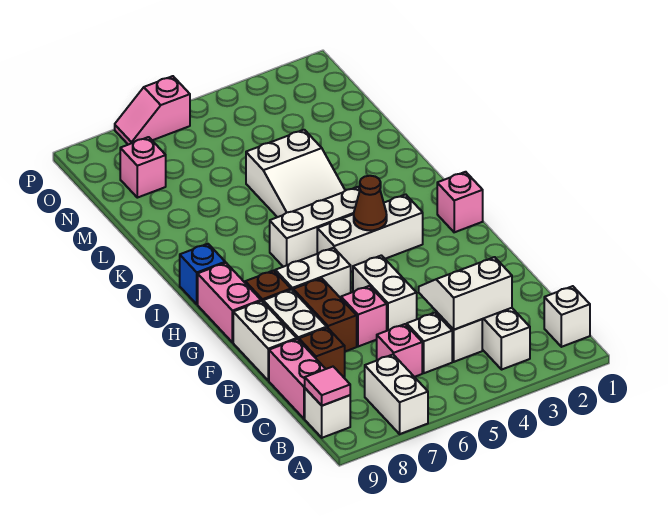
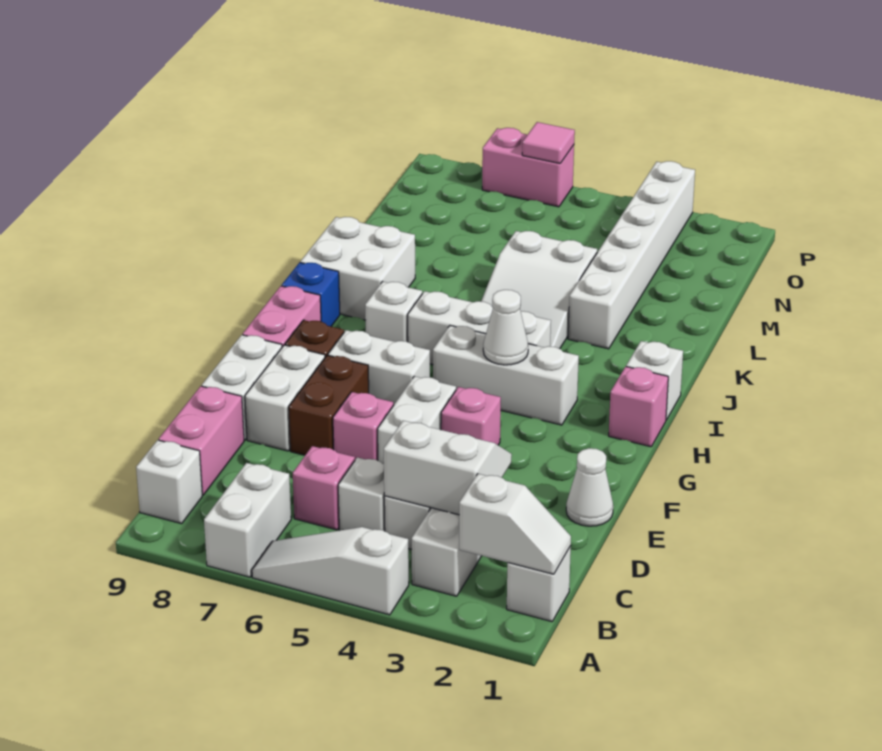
none -> white slope A4:A6 level 1 top 4
none -> white slope B1:B2 level 2 top 2
pink tile B9 level 2 -> pink tile P6 level 2
brown brick D8 level 1 -> none
none -> white cone E1 level 1
brown cone H4 level 2 -> white cone H4 level 2
none -> white brick I1 level 1
none -> white brick I7 level 1
none -> white brick J8:K9 level 1
none -> white brick K3:P3 level 1
pink brick N8 level 1 -> pink brick F4 level 1
pink slope P6:P7 level 1 top 6 -> pink brick P6:P7 level 1

